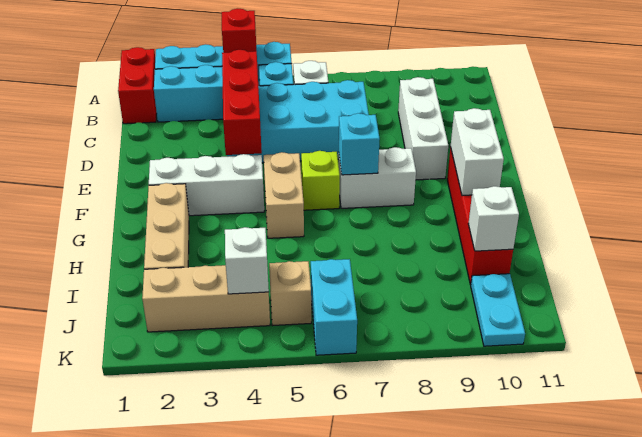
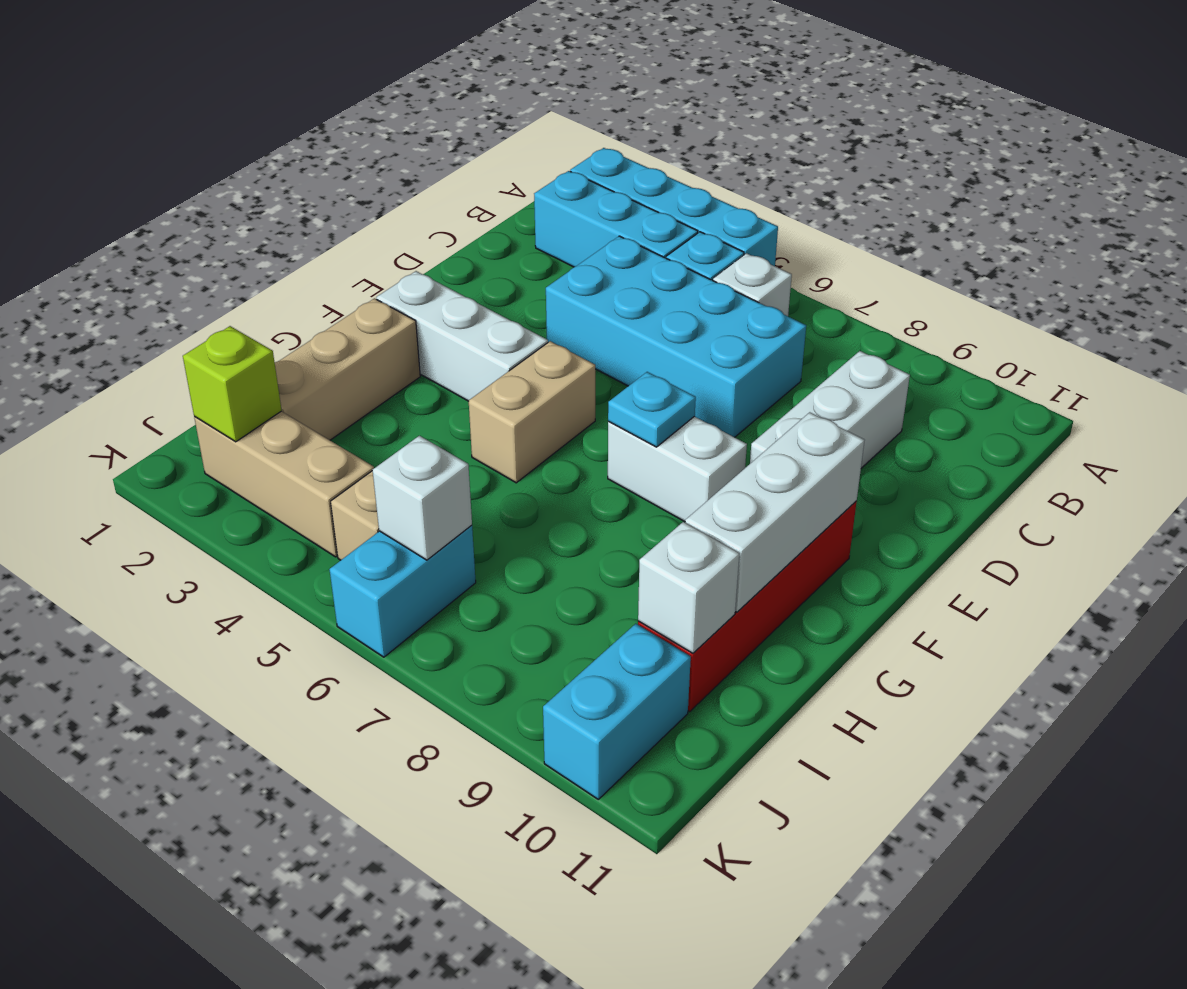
red brick A1:B1 level 1 -> none
red brick A4 level 2 -> none
red brick C4:E4 level 2 -> none
lime brick F6 level 1 -> lime brick J2 level 2
cyan brick F7 level 2 -> cyan plate F7 level 2
white brick F10:G10 level 2 -> white brick F10:H10 level 2
white brick J4 level 2 -> white brick J6 level 2
cyan plate J10:K10 level 1 -> cyan brick J10:K10 level 1

